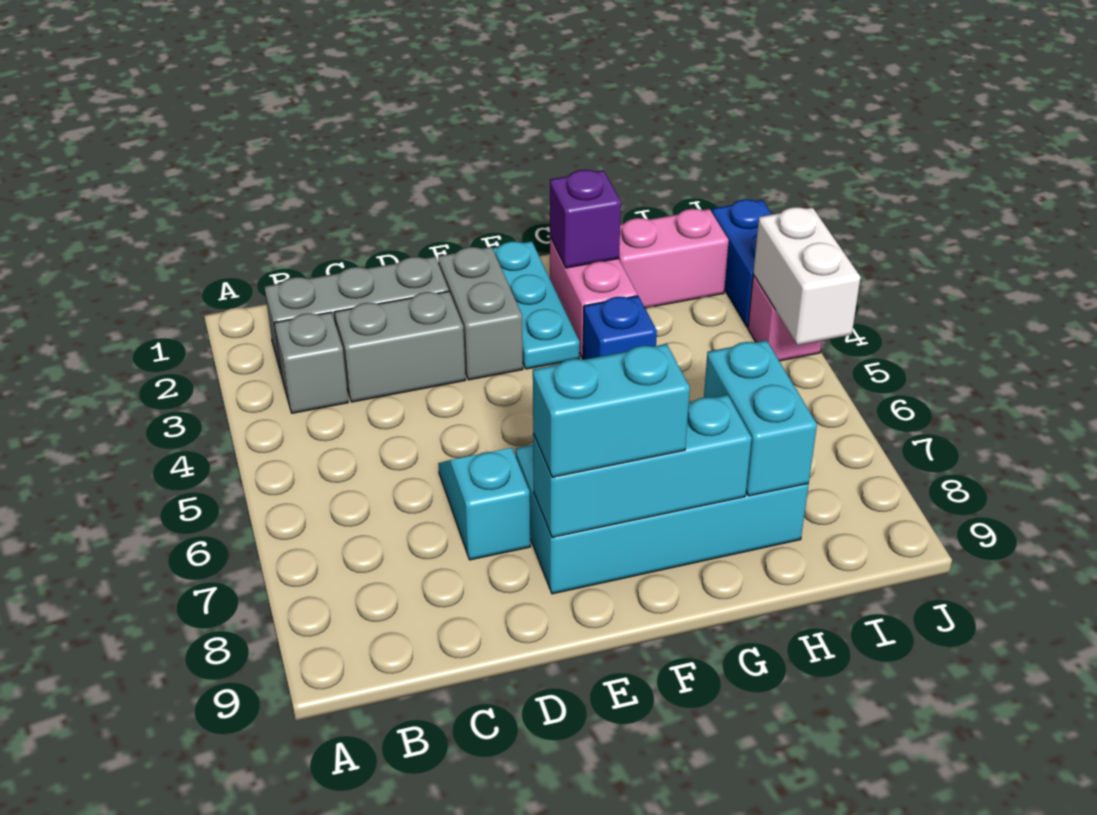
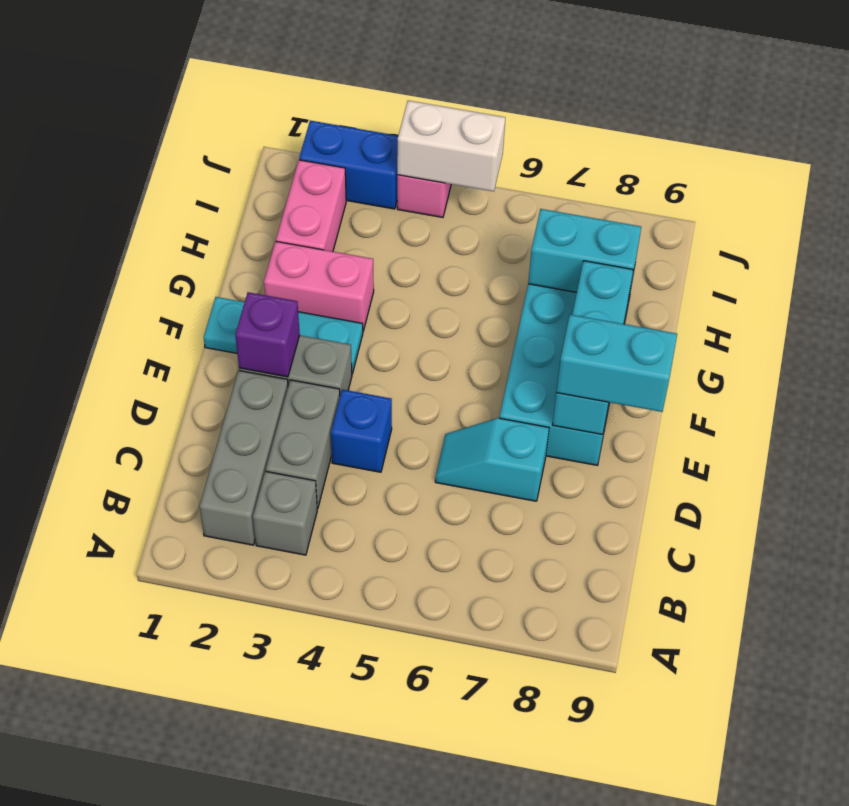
cyan brick E8:F8 level 3 -> cyan brick E8:E9 level 3
purple brick G2 level 2 -> purple brick E2 level 2
blue brick G4 level 1 -> blue brick D4 level 1

